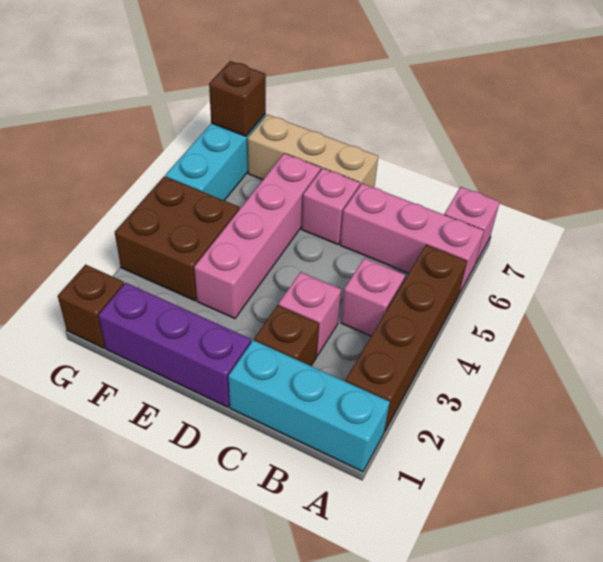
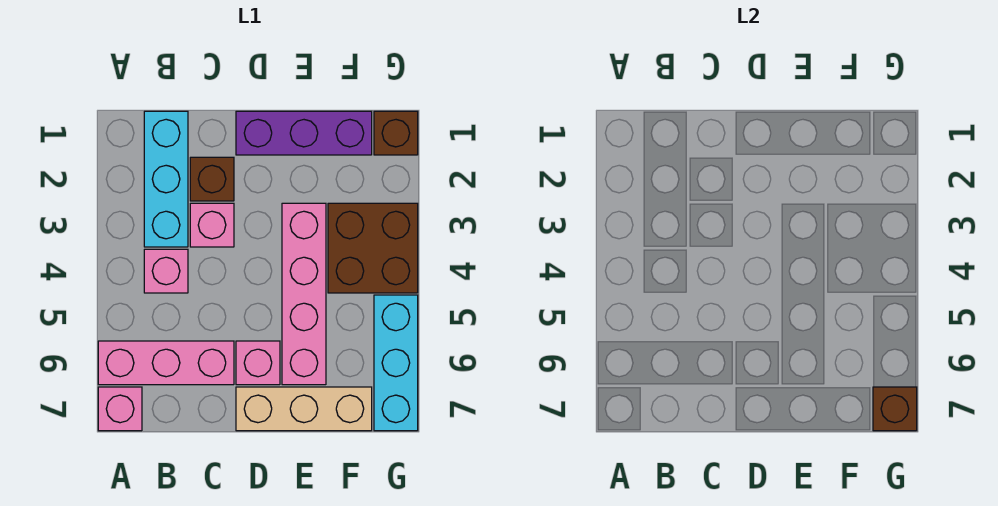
cyan brick A1:C1 level 1 -> cyan brick B1:B3 level 1
brown brick A2:A5 level 1 -> none

